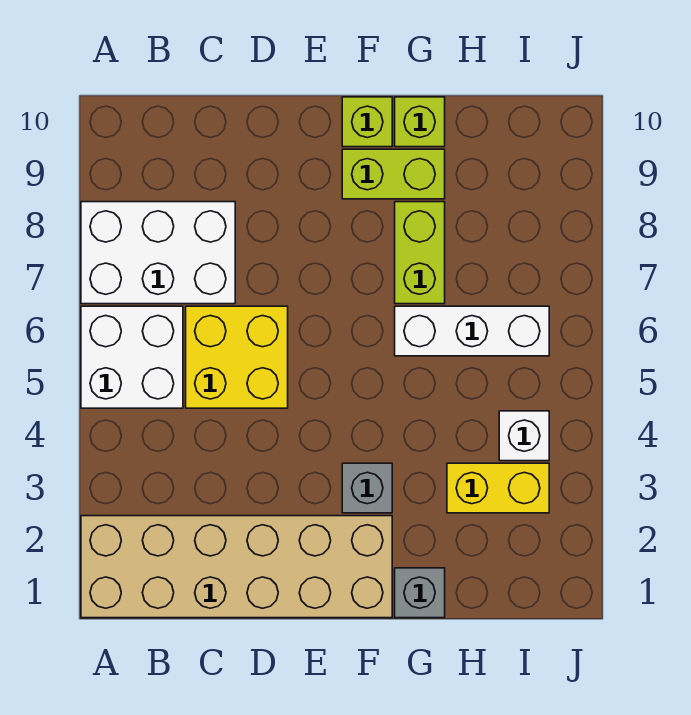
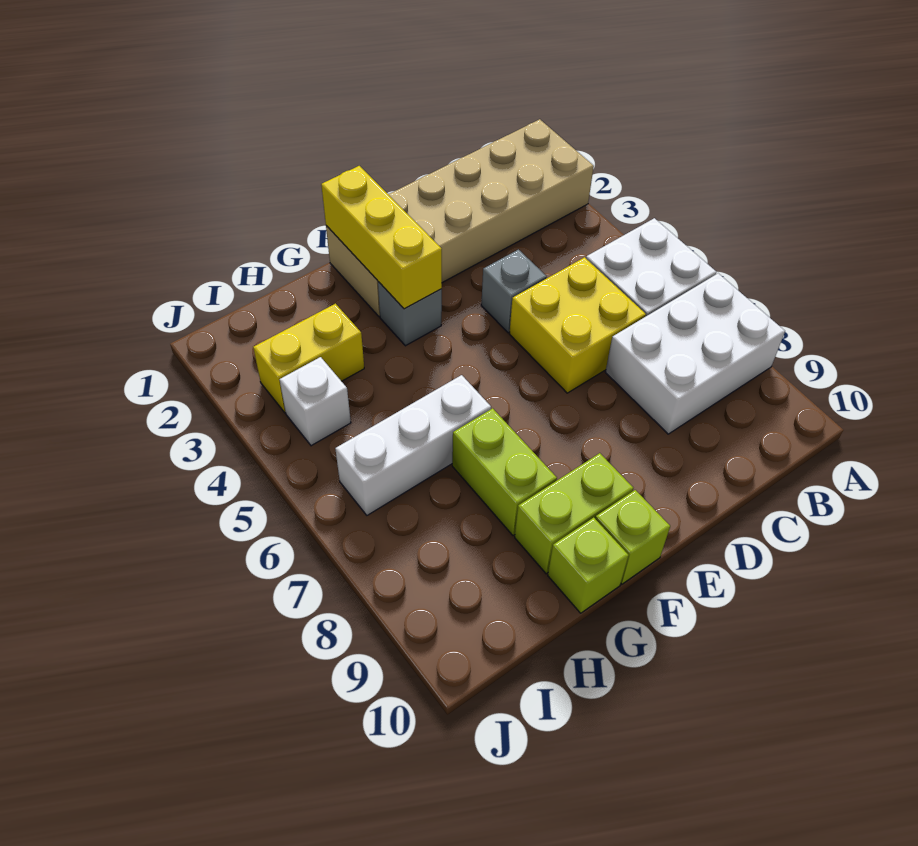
none -> yellow brick F1:F3 level 2
grey brick G1 level 1 -> grey brick D4 level 1

